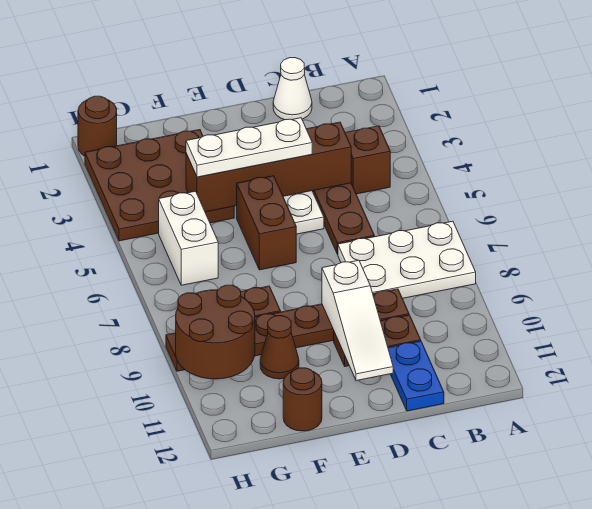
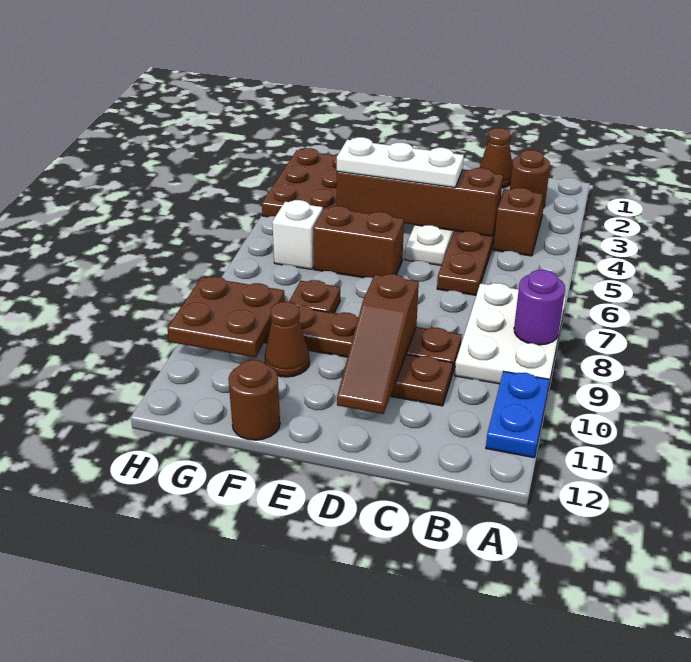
white plate A7:C8 level 1 -> white plate A7:B9 level 1
none -> purple round brick A8 level 2
white cone C1 level 1 -> brown cone C1 level 1
blue plate C11:C12 level 1 -> blue plate A10:A11 level 1
white slope D9:D11 level 2 top 9 -> brown slope D9:D11 level 2 top 9
brown brick E5:E6 level 1 -> brown brick E6:F6 level 1
white brick G5:G6 level 1 -> white brick G6 level 1
brown round brick G9:H10 level 2 -> brown plate G9:H10 level 2
brown round brick H1 level 1 -> brown round brick B2 level 1

